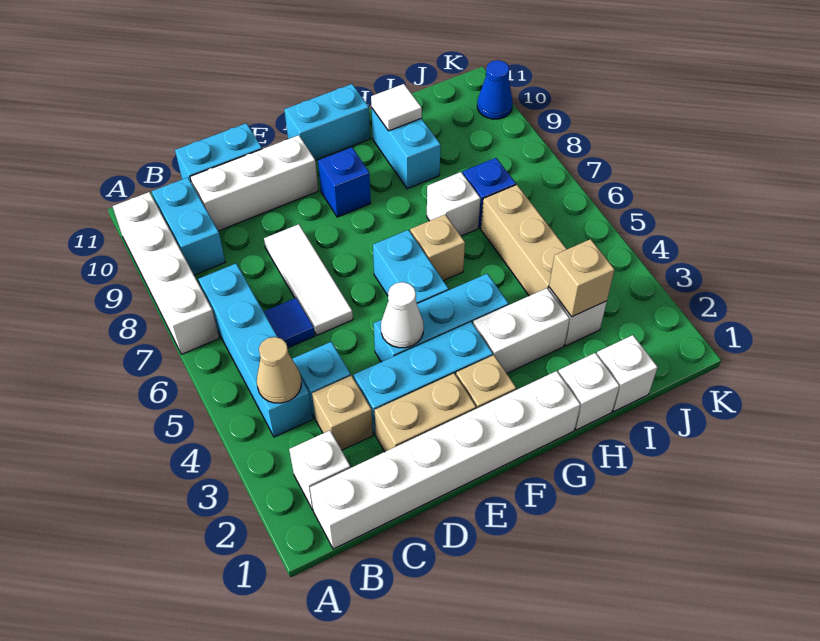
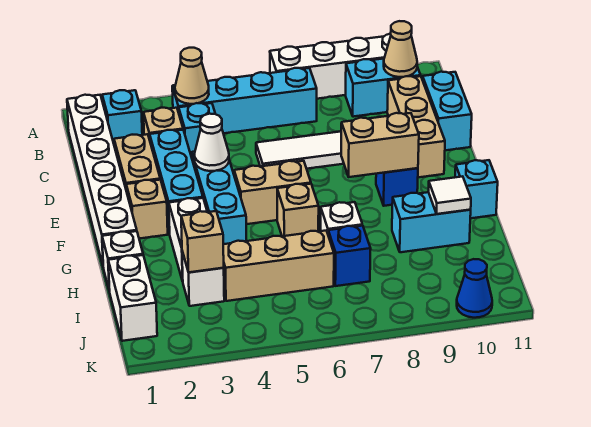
white brick B2 level 1 -> cyan brick B2 level 1
none -> tan cone B10 level 2
blue tile C6 level 1 -> none
white brick C10:E10 level 1 -> tan brick C10:E10 level 1
cyan brick F5:F6 level 1 -> tan brick F5:F6 level 1
none -> tan brick F8:F9 level 2
cyan brick F11:G11 level 1 -> cyan brick G11 level 1
white brick I1 level 1 -> white brick I1:J1 level 1

